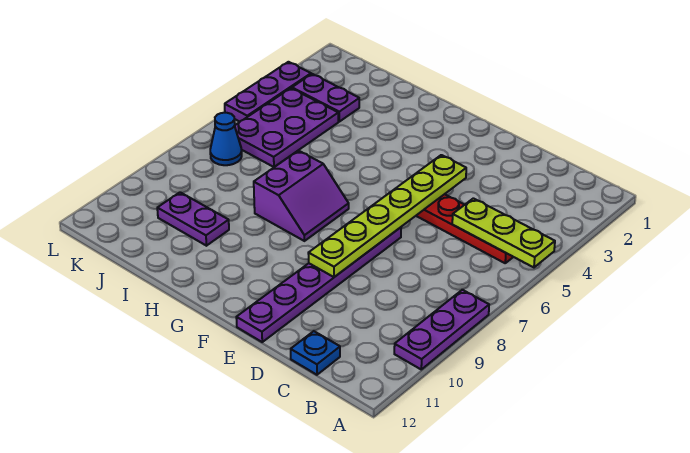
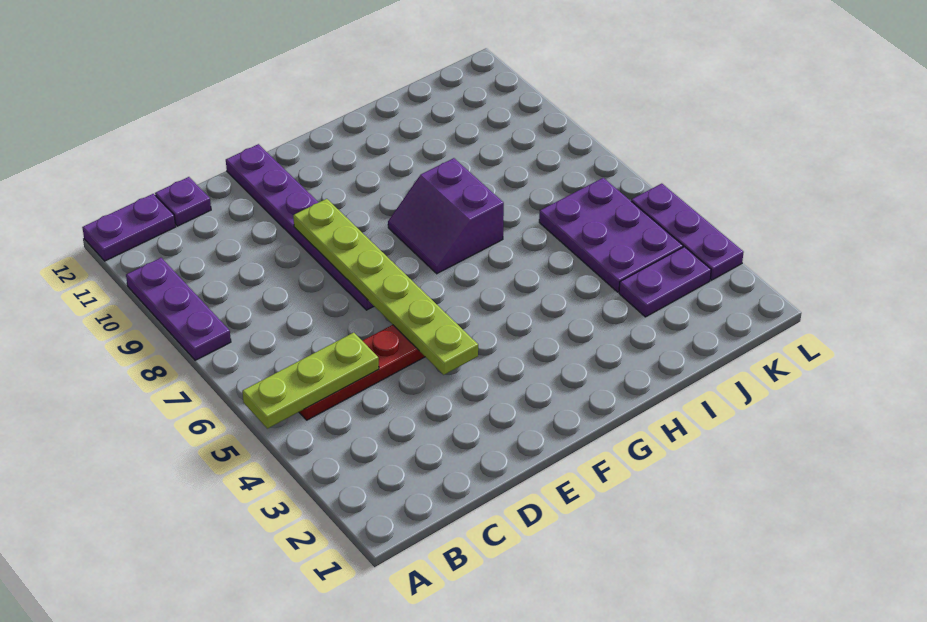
blue plate C12 level 1 -> purple plate C12 level 1
purple plate I10:J10 level 1 -> purple plate A12:B12 level 1
blue cone K7 level 1 -> none

